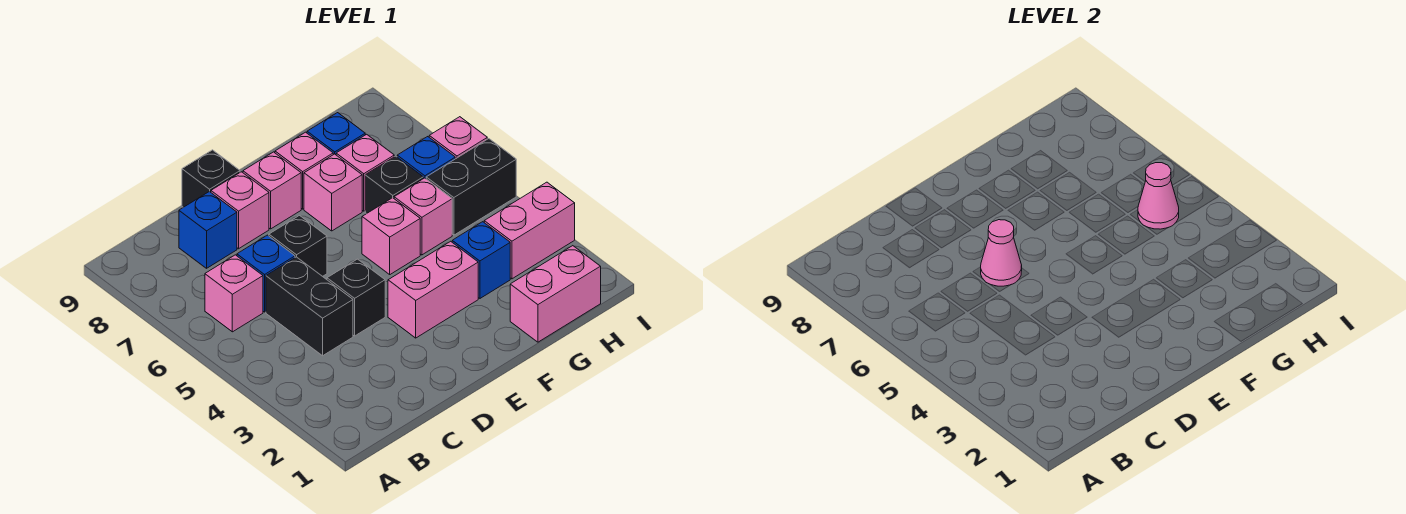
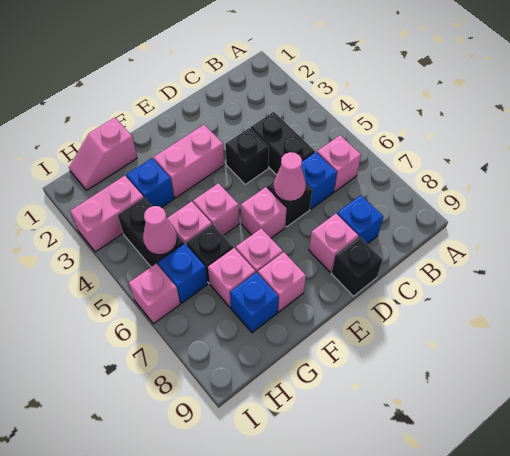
pink brick E8 level 1 -> pink brick E6 level 1
pink brick G1:H1 level 1 -> pink slope G1:H1 level 1 top G
black brick H5:I5 level 1 -> black brick H4:H5 level 1

